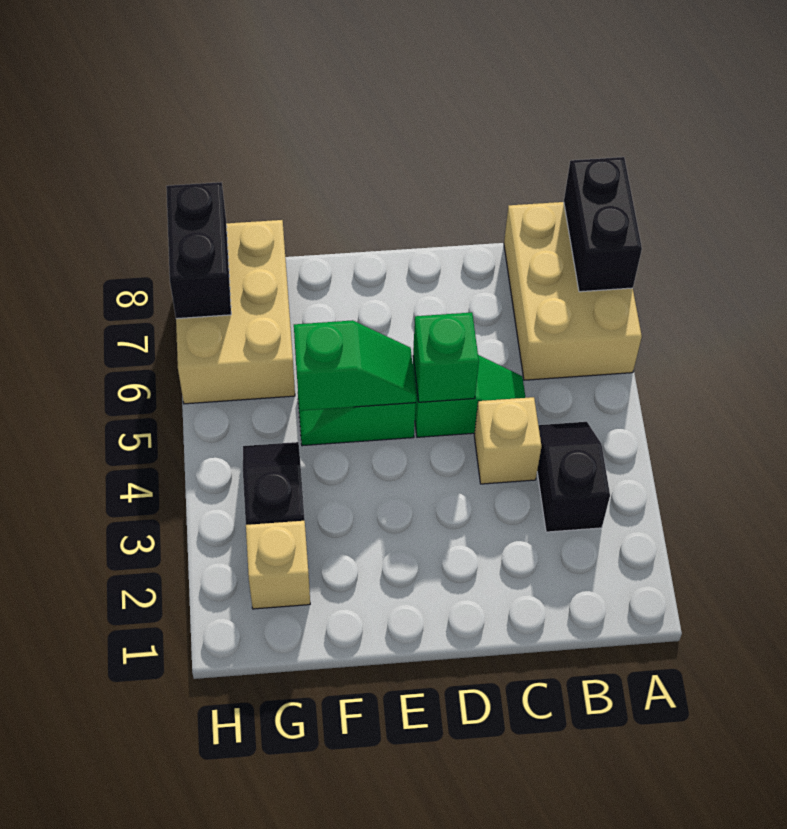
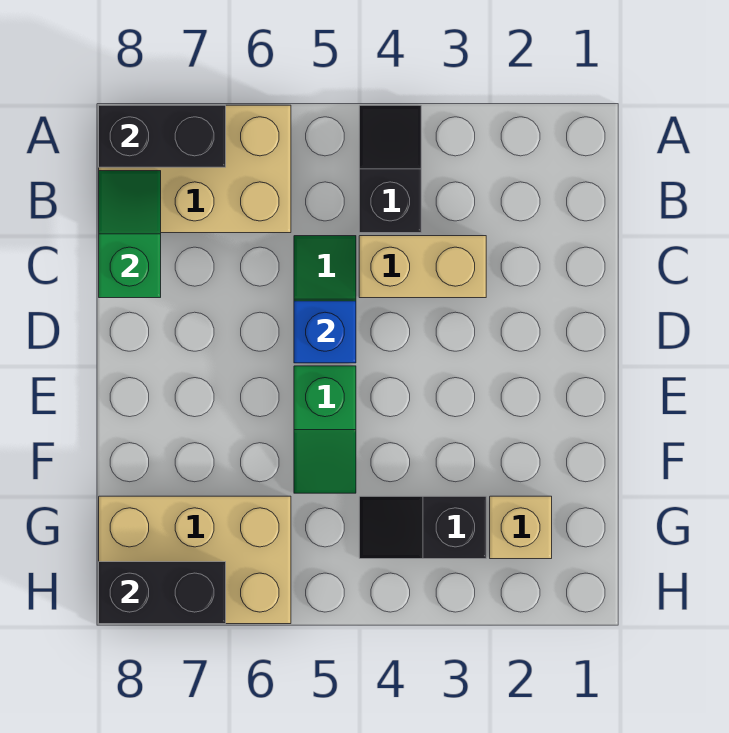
black slope B3:B4 level 1 top 3 -> black slope A4:B4 level 1 top B
tan brick C4 level 1 -> tan brick C3:C4 level 1
green brick D5 level 2 -> blue brick D5 level 2
green slope E5:F5 level 2 top F -> green slope B8:C8 level 2 top C

